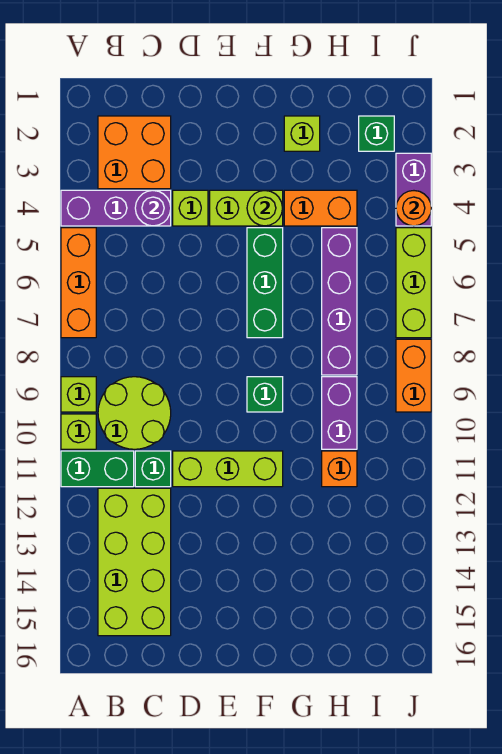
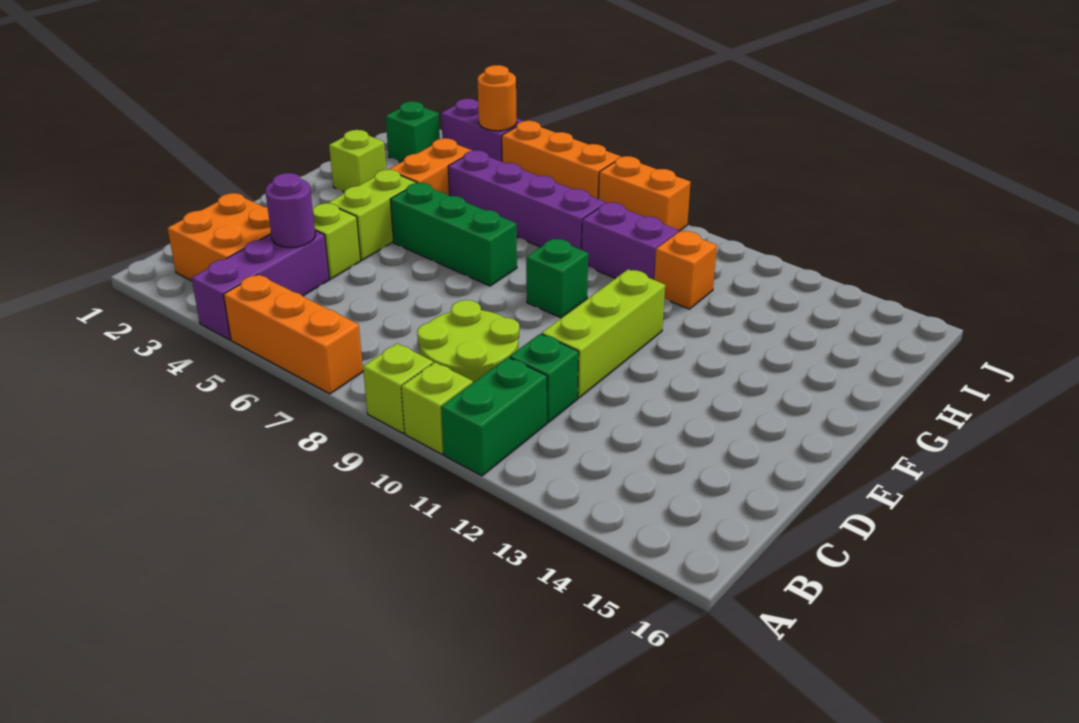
lime brick B12:C15 level 1 -> none
lime round brick F4 level 2 -> none
lime brick J5:J7 level 1 -> orange brick J5:J7 level 1

